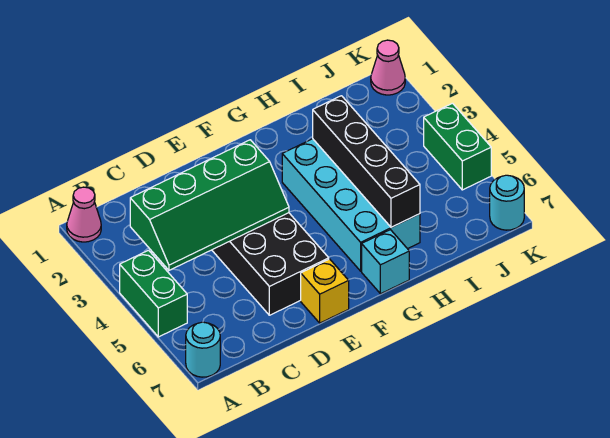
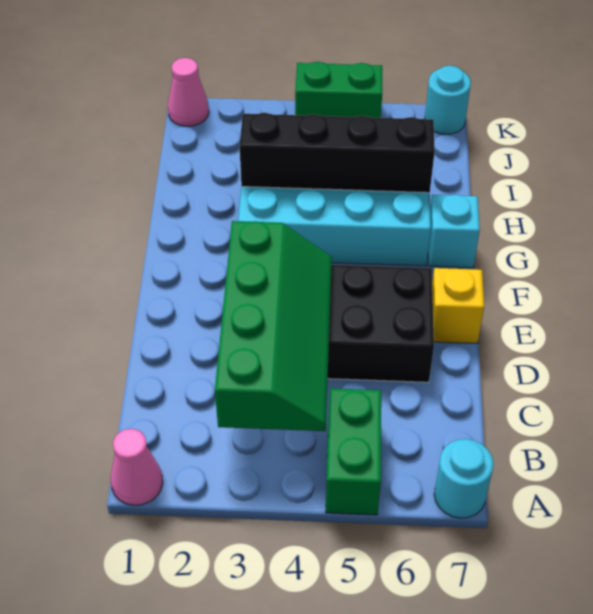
green brick A4:A5 level 1 -> green brick A5:B5 level 1

